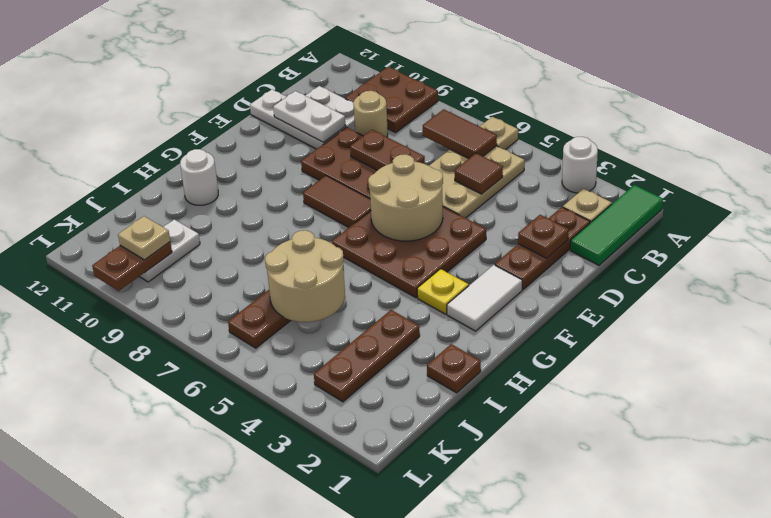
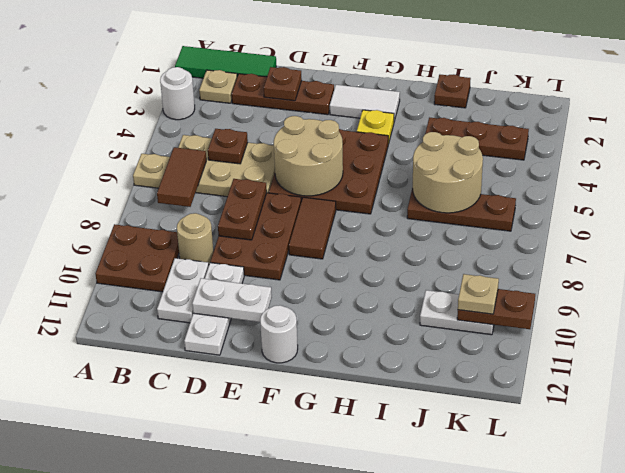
brown tile C5 level 2 -> brown plate C5 level 2
white plate D10:D11 level 2 -> white plate D11:E11 level 2
white round brick H11 level 1 -> white round brick F12 level 1

